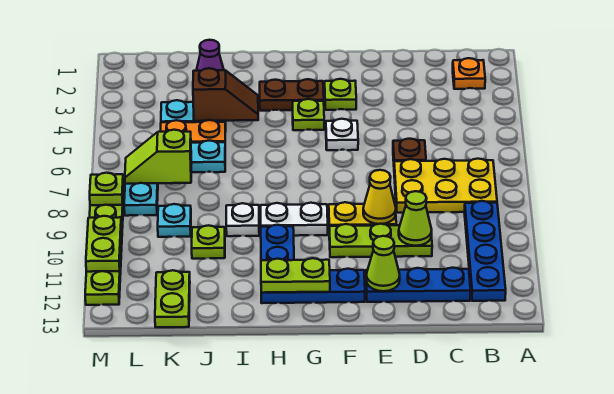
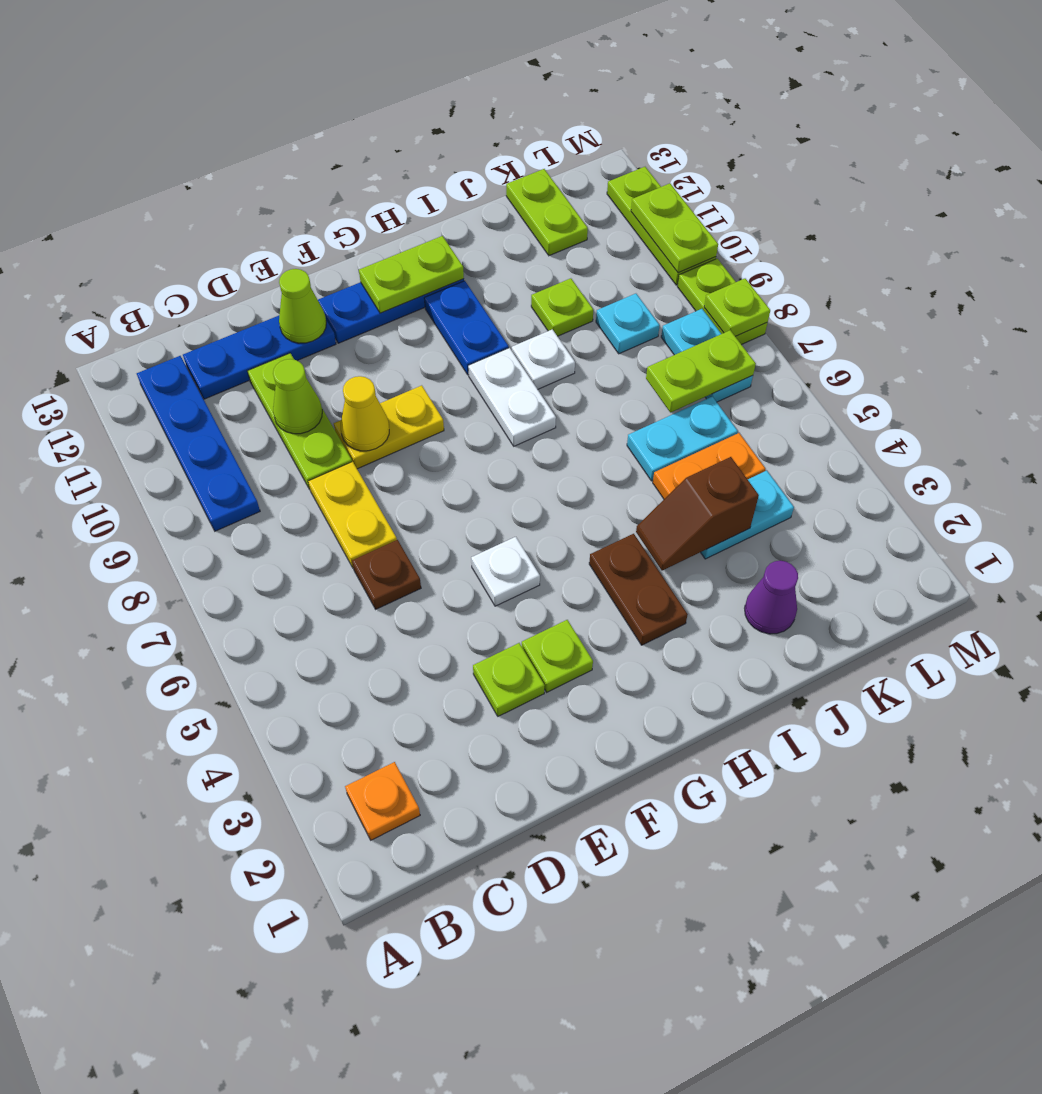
yellow plate B7:D8 level 1 -> yellow plate D7:D8 level 1
lime plate D10:F10 level 1 -> lime plate D9:D11 level 1
brown plate G3:H3 level 1 -> brown plate H3:H4 level 1
lime plate G4 level 1 -> lime plate E3 level 1
white plate G9:H9 level 1 -> white plate H8:H9 level 1
lime slope K7:L7 level 2 top K -> lime plate K7:L7 level 2

